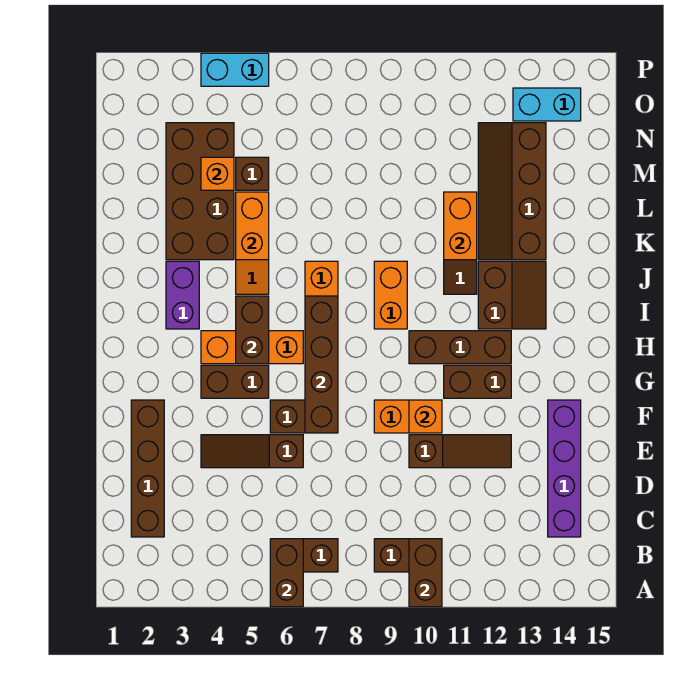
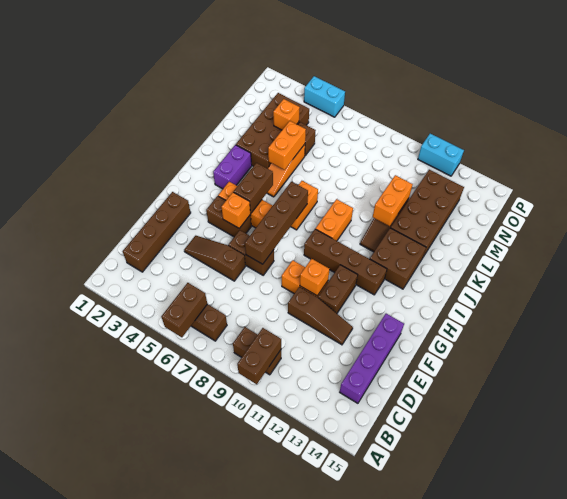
none -> orange brick G5 level 2
brown brick G11:G12 level 1 -> brown brick F11:G11 level 1
brown brick H10:H12 level 1 -> brown brick H9:H12 level 1
brown slope I12:J13 level 1 top 12 -> brown brick I12:J13 level 1
brown slope K12:N13 level 1 top 13 -> brown brick K12:N13 level 1
cyan brick O13:O14 level 1 -> cyan brick P11:P12 level 1

